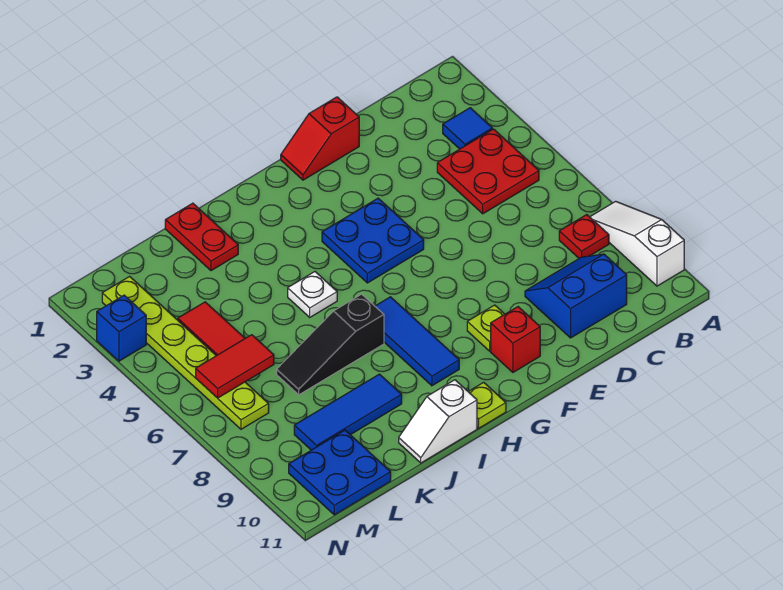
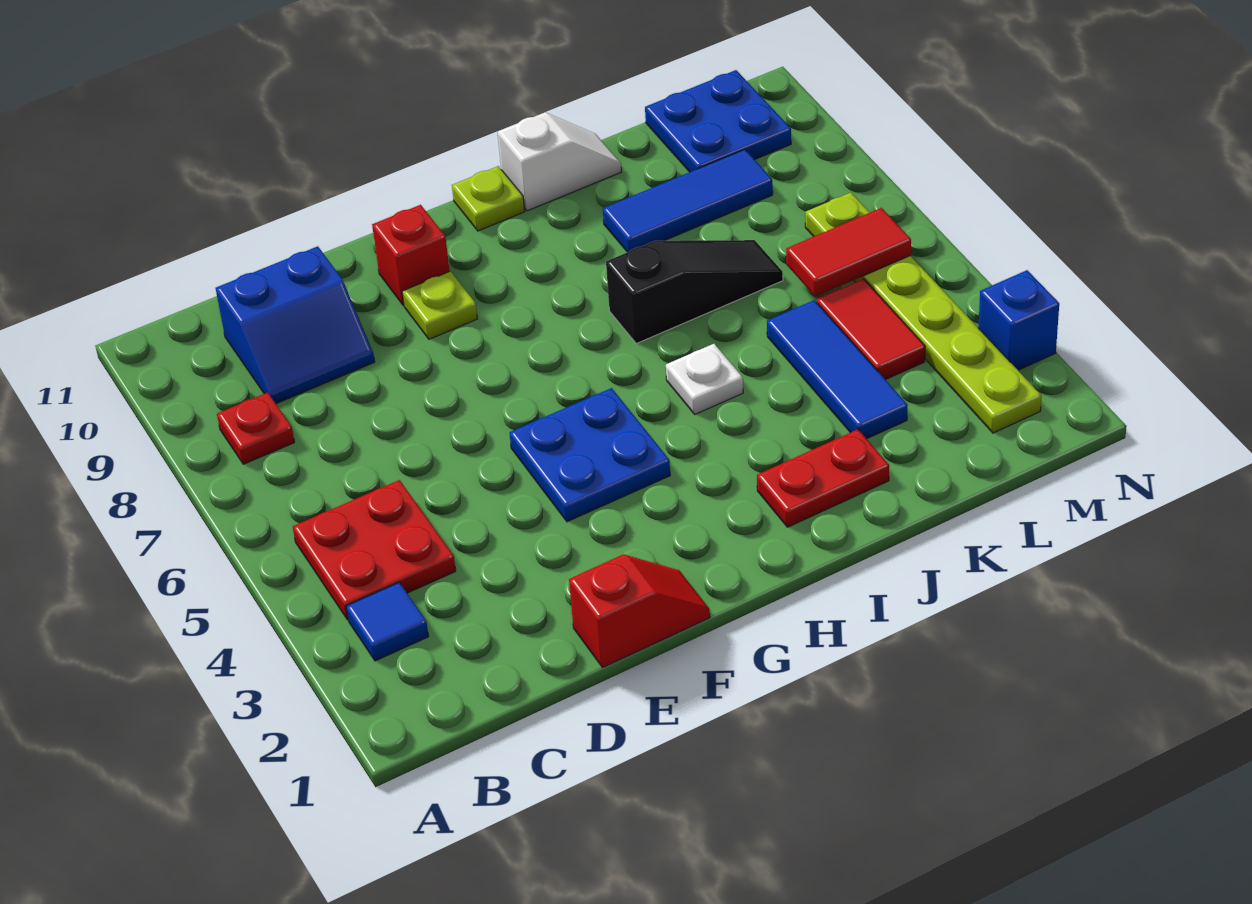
white slope A8:A10 level 1 top 10 -> none
blue tile H7:H9 level 1 -> blue tile K3:K5 level 1
red plate J1:J2 level 1 -> red plate I2:J2 level 1

